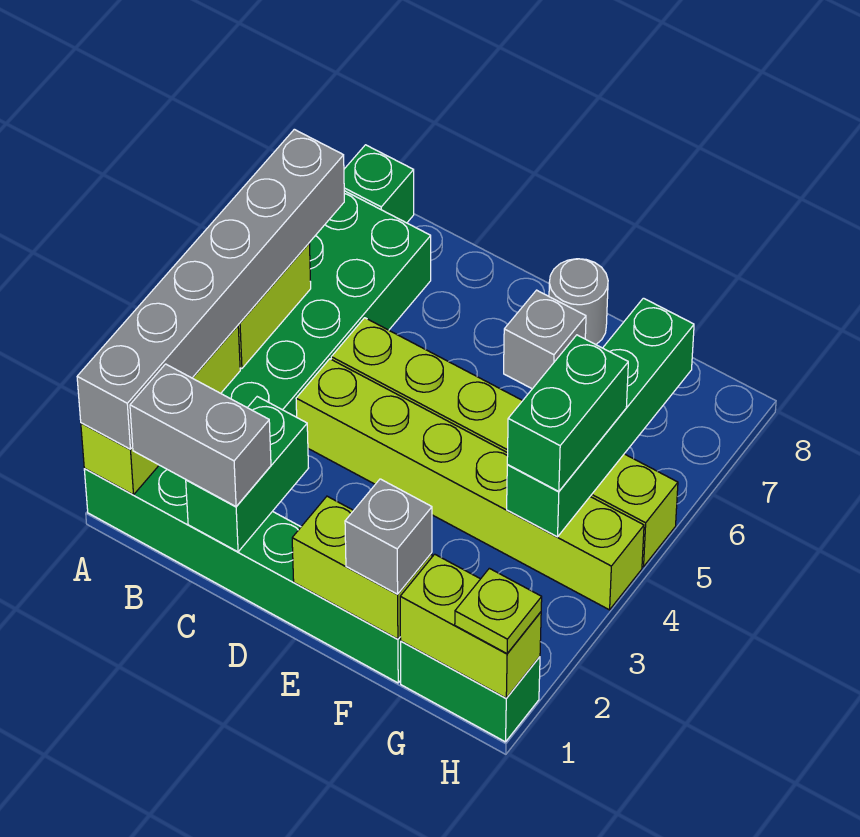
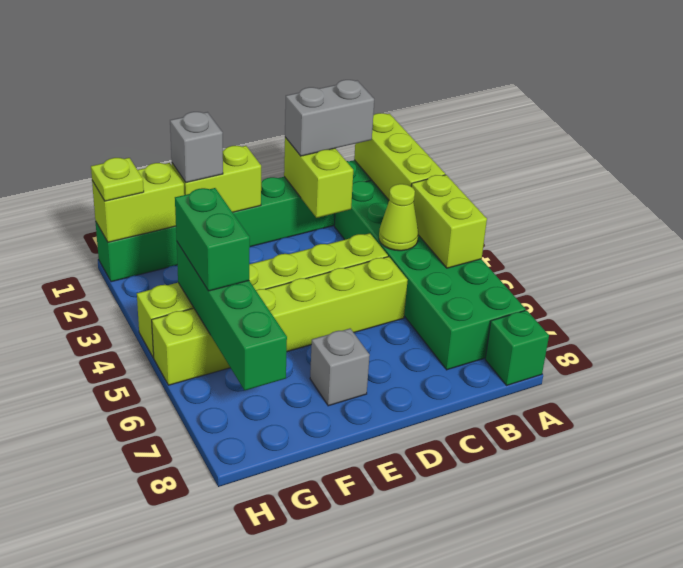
grey brick A1:A6 level 3 -> none
none -> lime cone B4 level 2
green brick C1:C2 level 2 -> lime brick C1:C2 level 2
grey round brick E8 level 1 -> none

